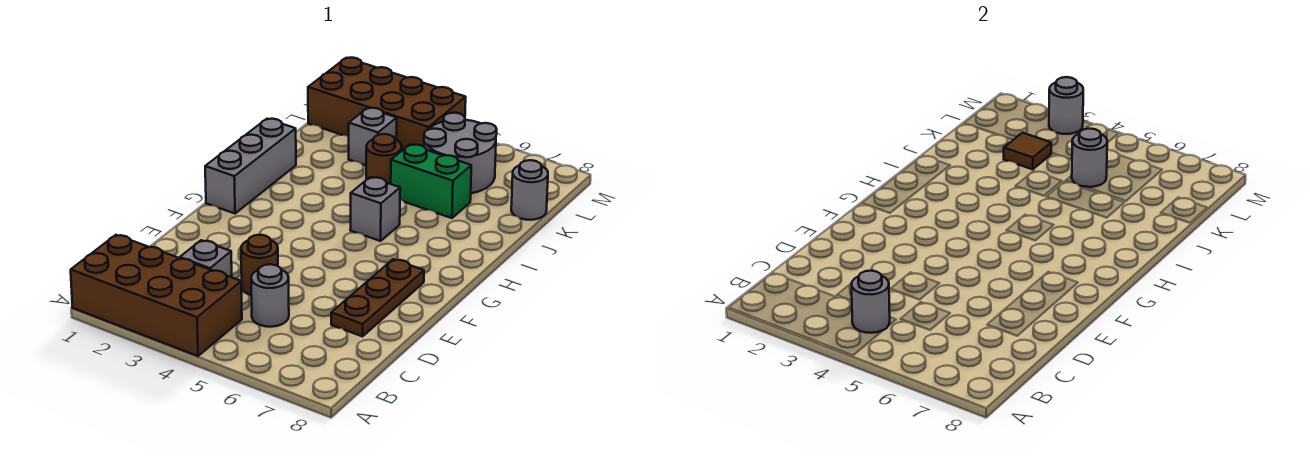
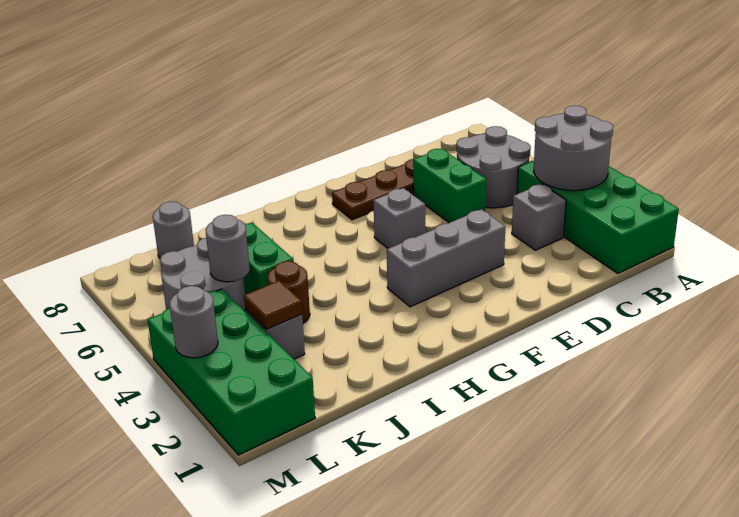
brown brick A1:B4 level 1 -> green brick A1:B4 level 1
grey round brick B4 level 2 -> grey round brick A3:B4 level 2
grey round brick C5 level 1 -> grey round brick B5:C6 level 1
brown round brick D4 level 1 -> none
none -> green brick D5:D6 level 1
grey brick G1:I1 level 1 -> grey brick E3:G3 level 1
grey brick H5 level 1 -> grey brick F5 level 1
brown brick L1:M4 level 1 -> green brick L1:M4 level 1

